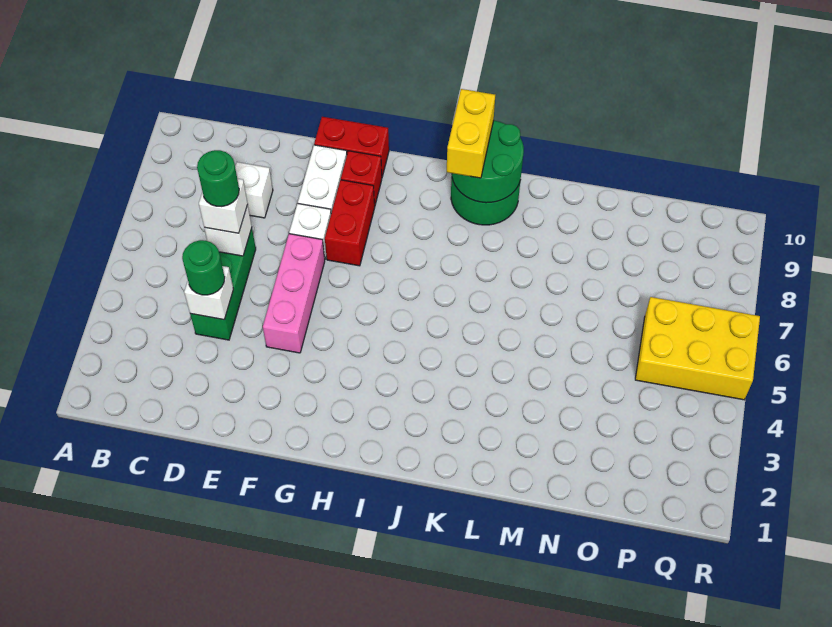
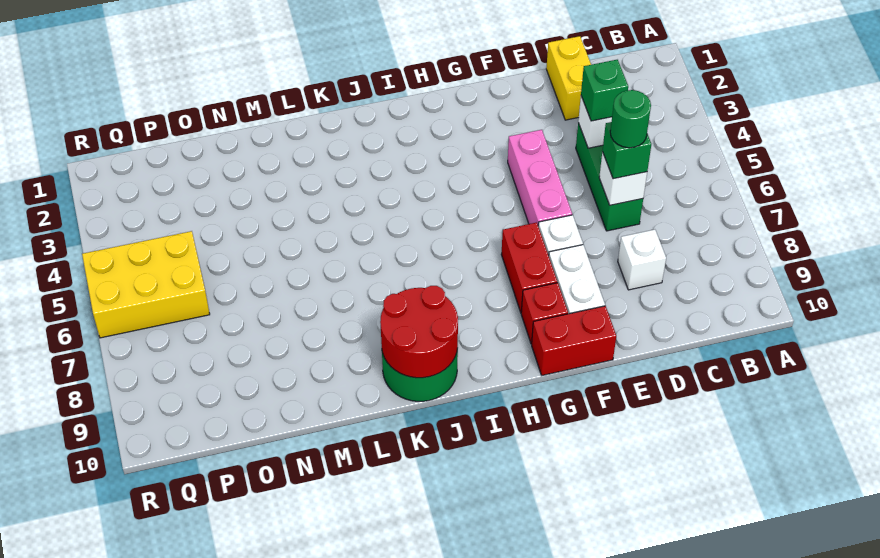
green round brick D4 level 3 -> green brick D4 level 3
white brick D6 level 3 -> green brick D6 level 3
green round brick J9:K10 level 2 -> red round brick J9:K10 level 2
yellow brick J9:J10 level 3 -> yellow brick D1:D2 level 1

